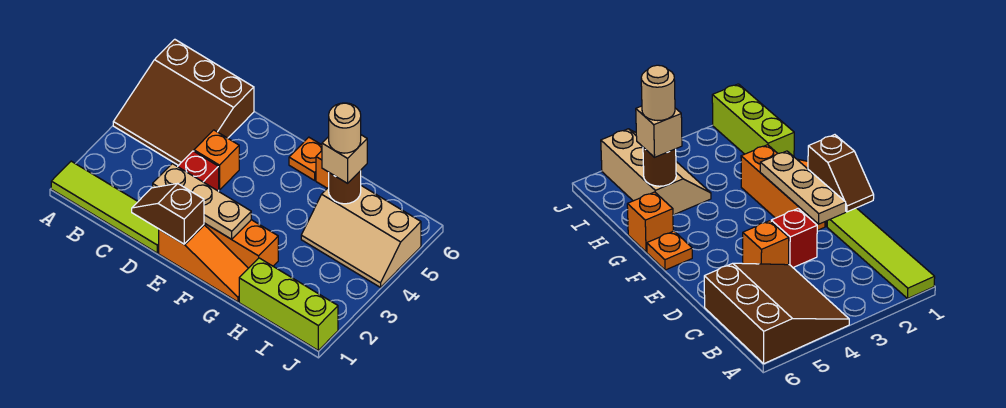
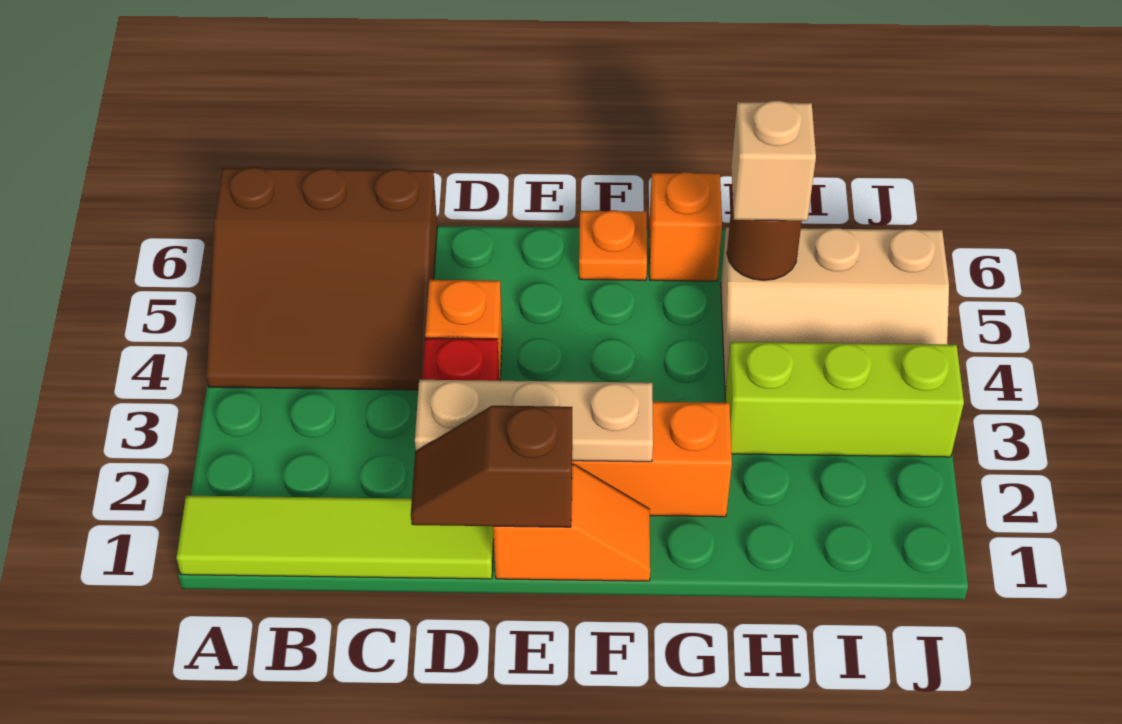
orange slope E1:G1 level 1 top E -> orange slope E1:F1 level 1 top E
lime brick H1:J1 level 1 -> lime brick H3:J3 level 1
tan round brick H5 level 4 -> none

